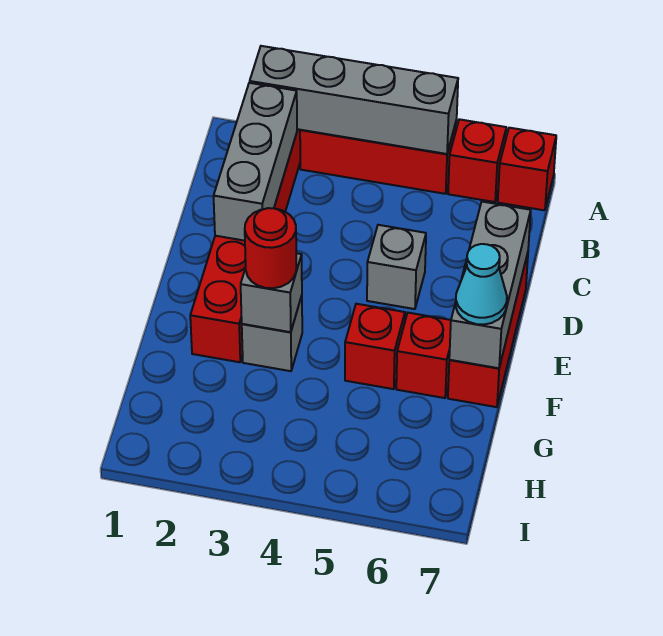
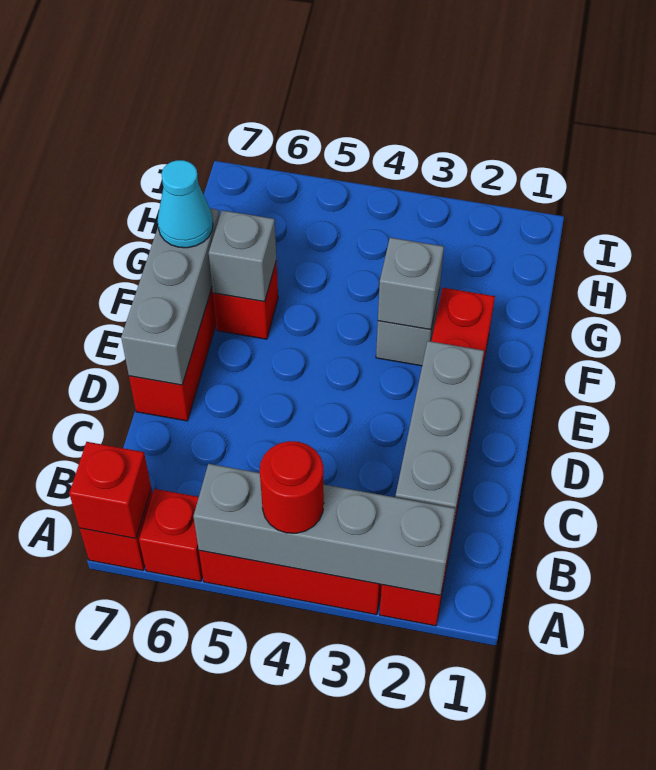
grey brick D5 level 1 -> grey brick F6 level 2
red round brick F3 level 3 -> red round brick A4 level 3
red brick F5 level 1 -> red brick A7 level 2

